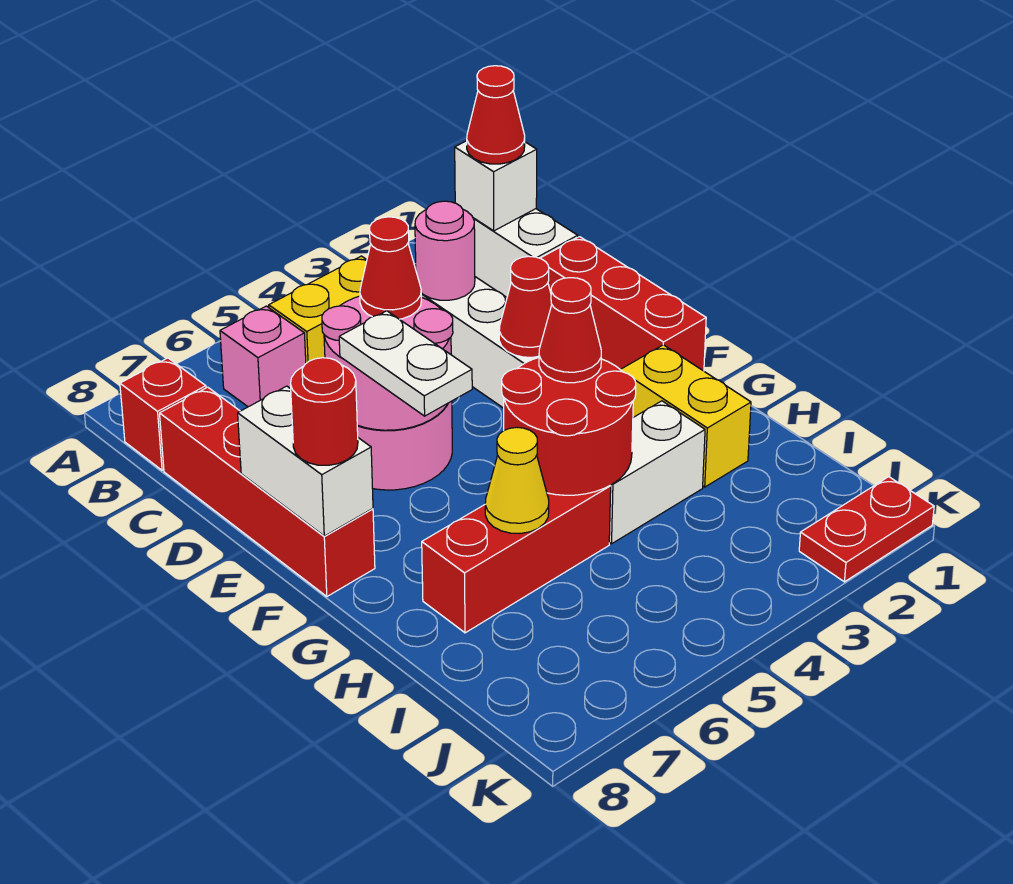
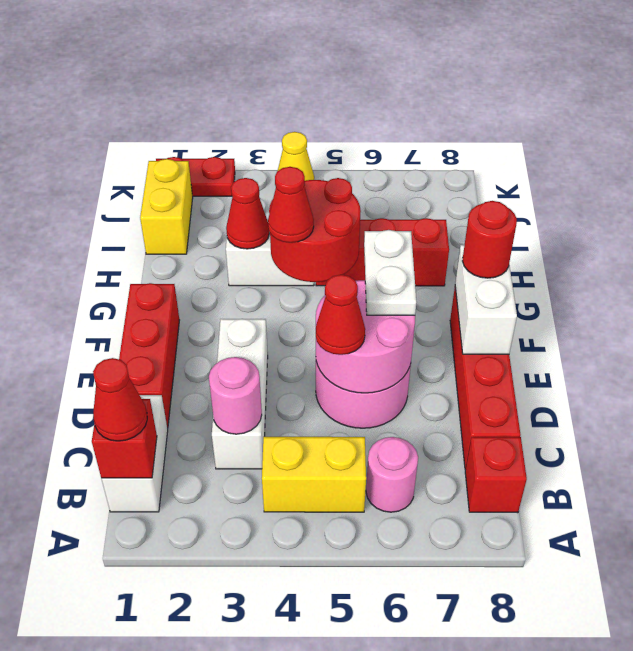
white brick B1 level 2 -> red brick B1 level 2
pink brick B6 level 1 -> pink round brick B6 level 1
red cone E3 level 2 -> red cone H3 level 2
yellow brick G2:H2 level 1 -> yellow brick I1:J1 level 1
yellow cone H6 level 2 -> yellow cone K4 level 1

